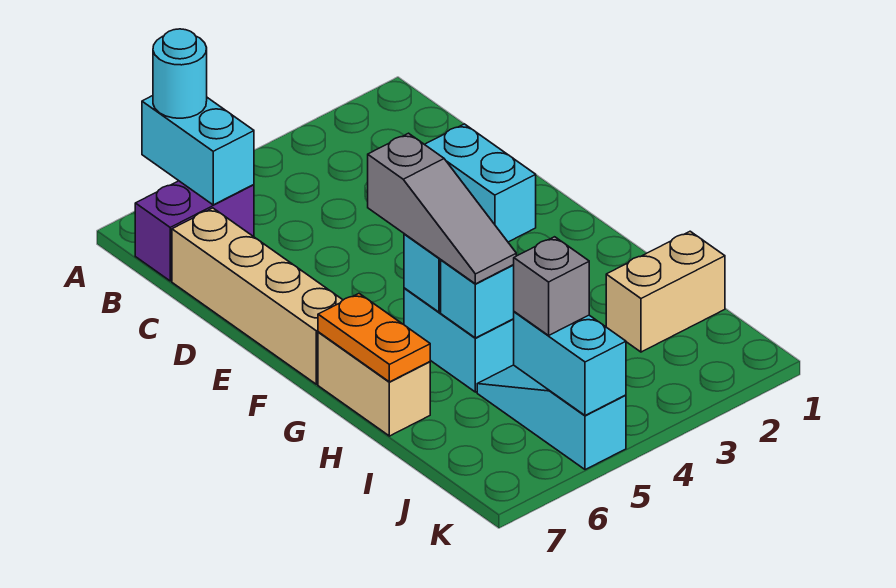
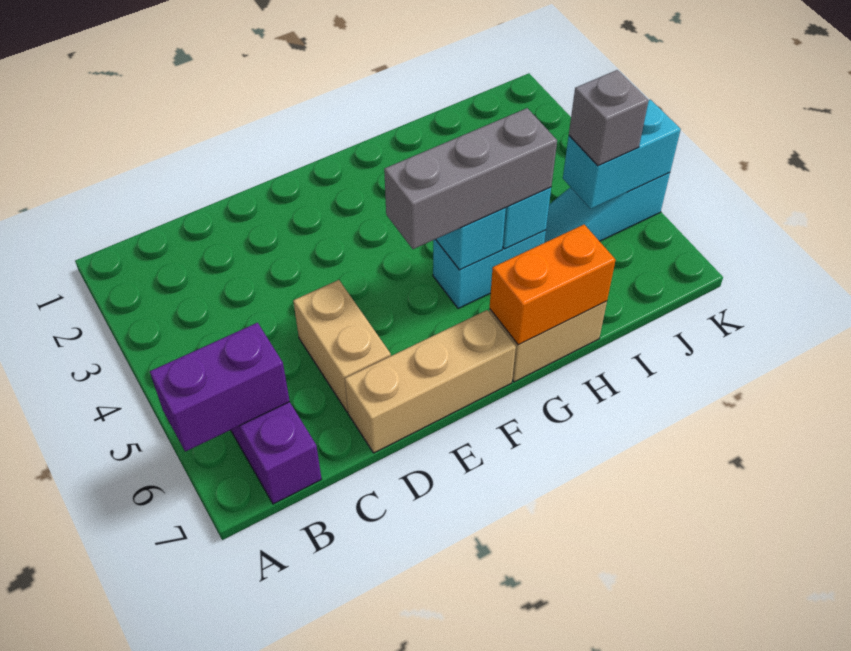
cyan brick A6:B6 level 2 -> purple brick A6:B6 level 2
cyan round brick A6 level 3 -> none
tan brick C7:F7 level 1 -> tan brick D7:F7 level 1
cyan brick D2:E2 level 1 -> none
grey slope F5:H5 level 3 top F -> grey brick F5:H5 level 3
orange plate G7:H7 level 2 -> orange brick G7:H7 level 2
tan brick I1:I2 level 1 -> tan brick D5:D6 level 1

